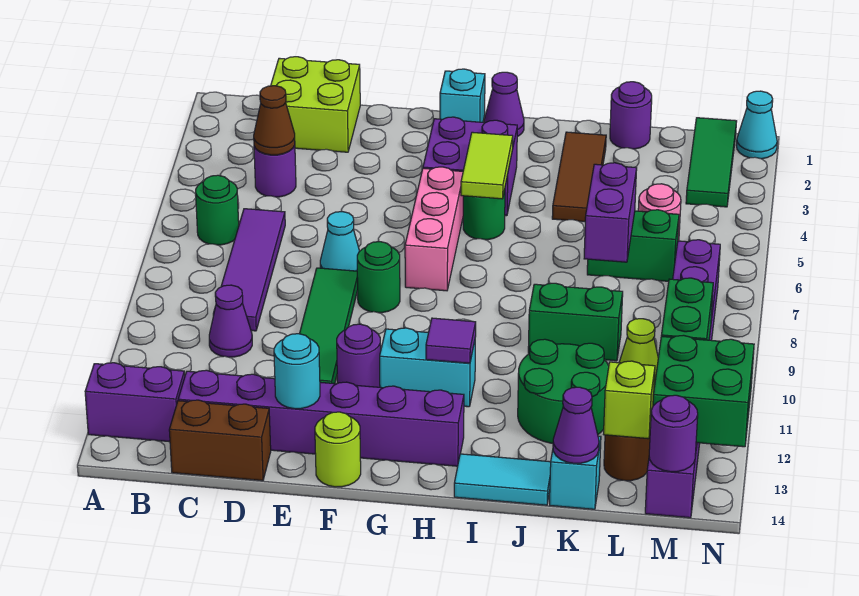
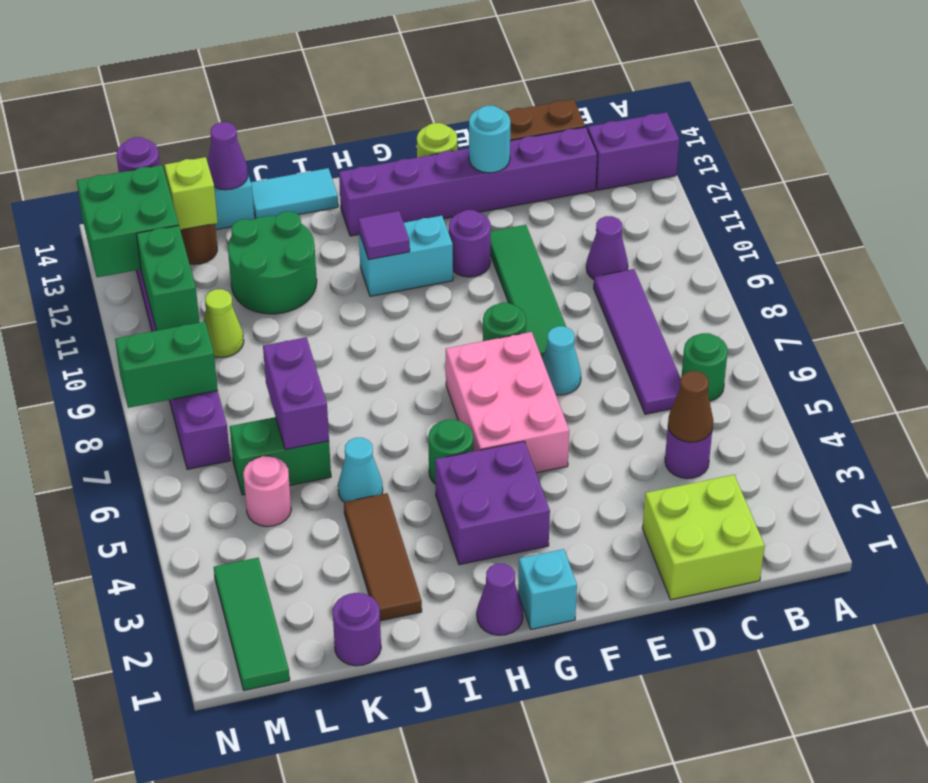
pink brick G5:G7 level 1 -> pink brick F5:G7 level 1
lime tile H4:H5 level 2 -> none
green brick J9:K9 level 1 -> green brick M8:N8 level 2
cyan cone N1 level 1 -> cyan cone J5 level 1

